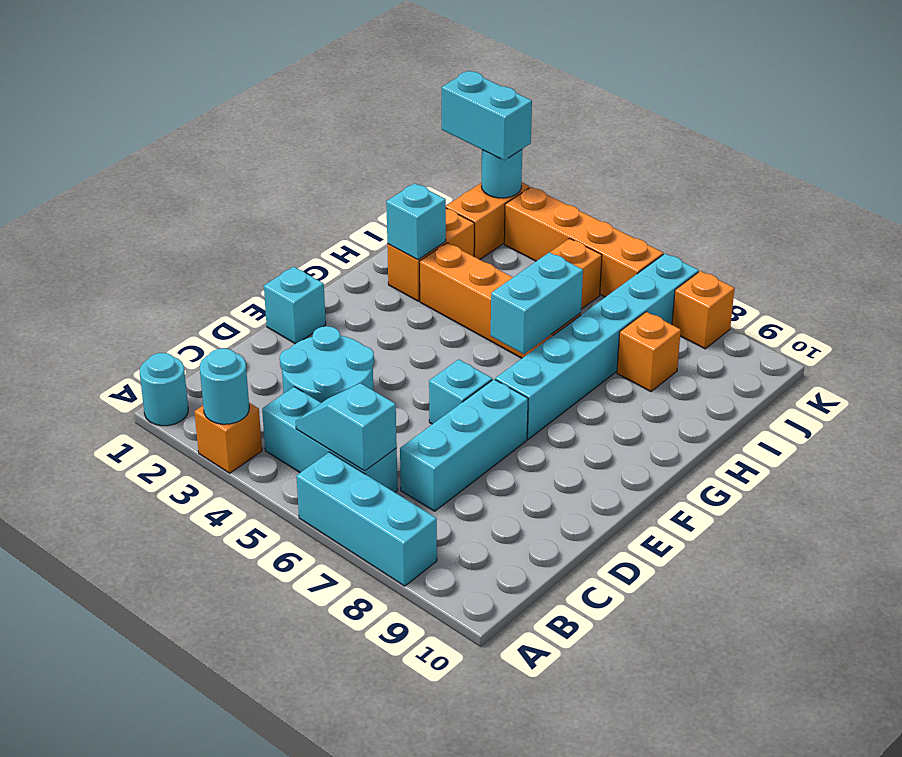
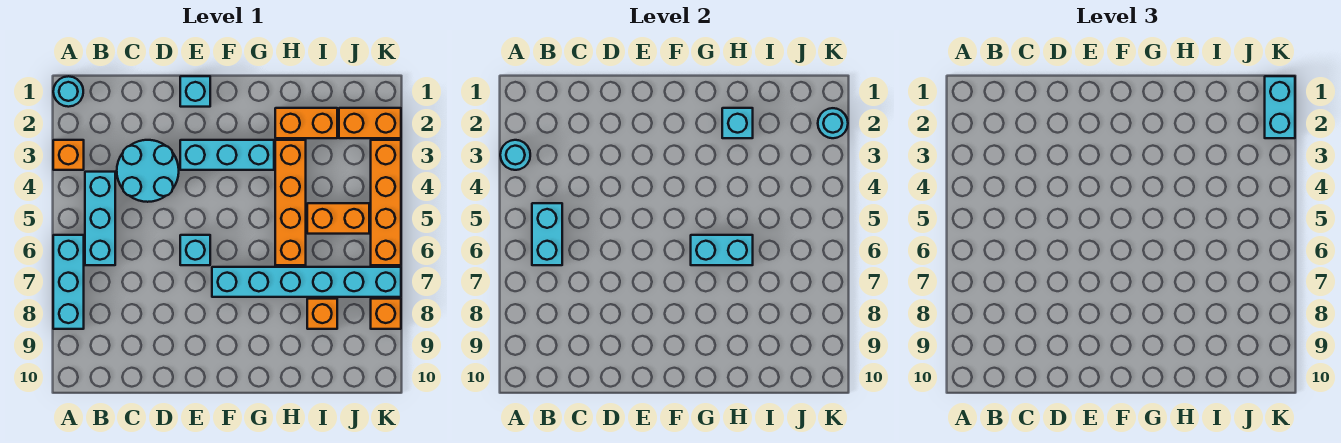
cyan slope B5:B6 level 2 top 6 -> cyan brick B5:B6 level 2
cyan brick C7:E7 level 1 -> cyan brick E3:G3 level 1

